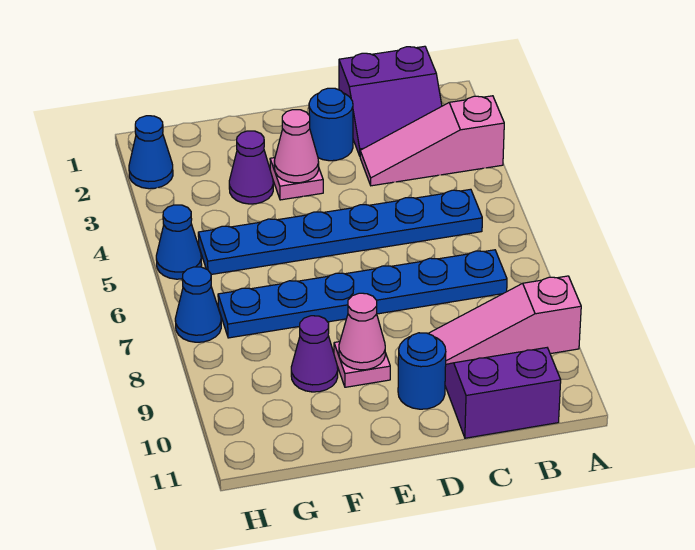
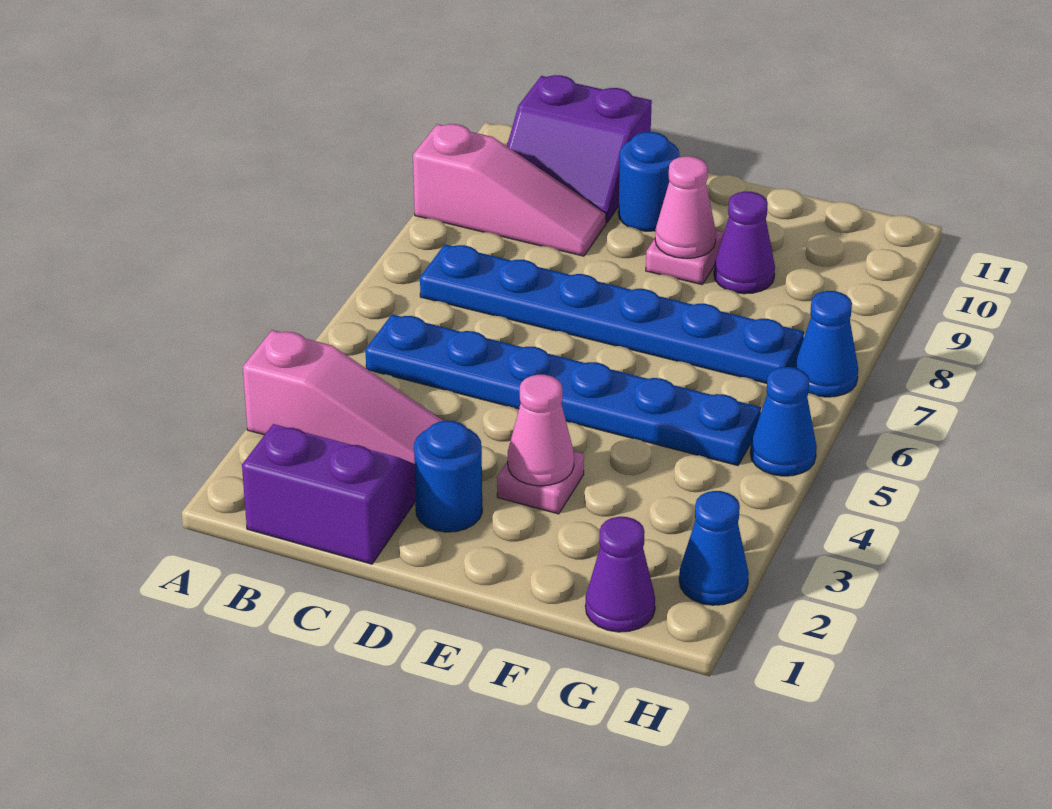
purple cone F3 level 1 -> purple cone G1 level 1

